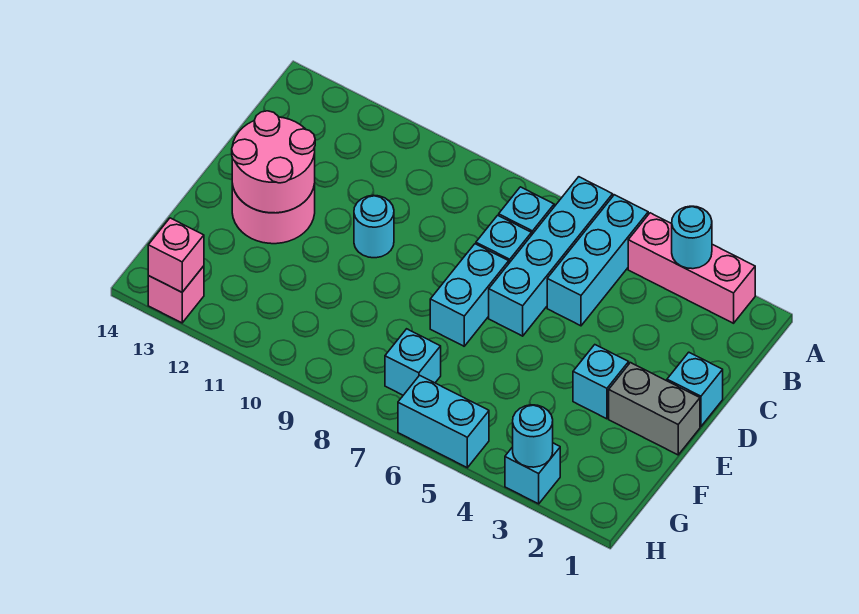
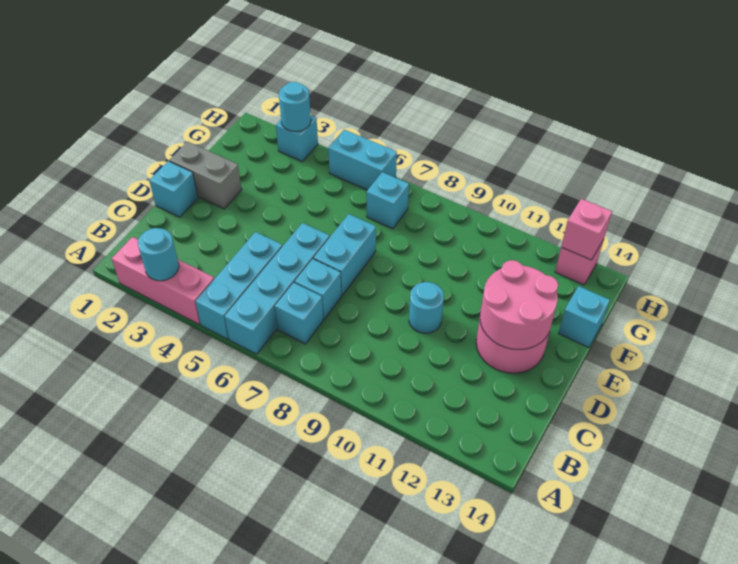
cyan brick E3 level 1 -> cyan brick F14 level 1

